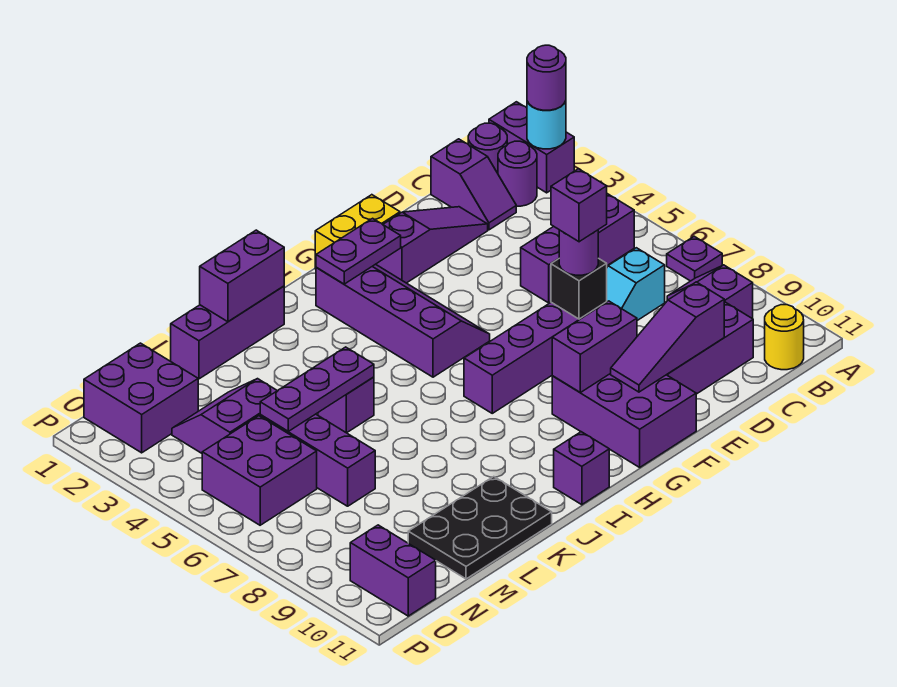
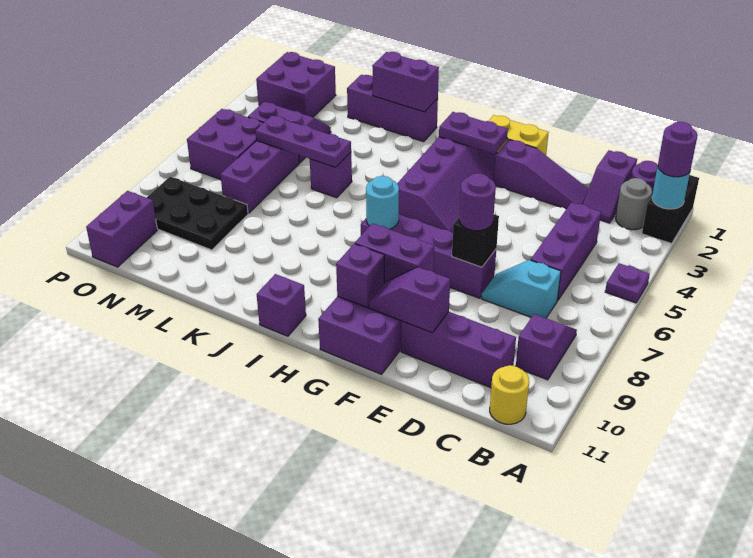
purple brick A1:A2 level 1 -> black brick A1:A2 level 1
purple plate A7 level 1 -> purple plate A5 level 1
purple round brick B2 level 1 -> grey round brick B2 level 1
purple brick B5:D5 level 1 -> purple brick C4:C6 level 1
purple slope D10:F10 level 2 top D -> purple slope E10:F10 level 2 top E
purple brick E7 level 4 -> purple brick G10 level 2
none -> cyan round brick H7 level 2
black plate K10:M11 level 1 -> black plate M8:O9 level 1

